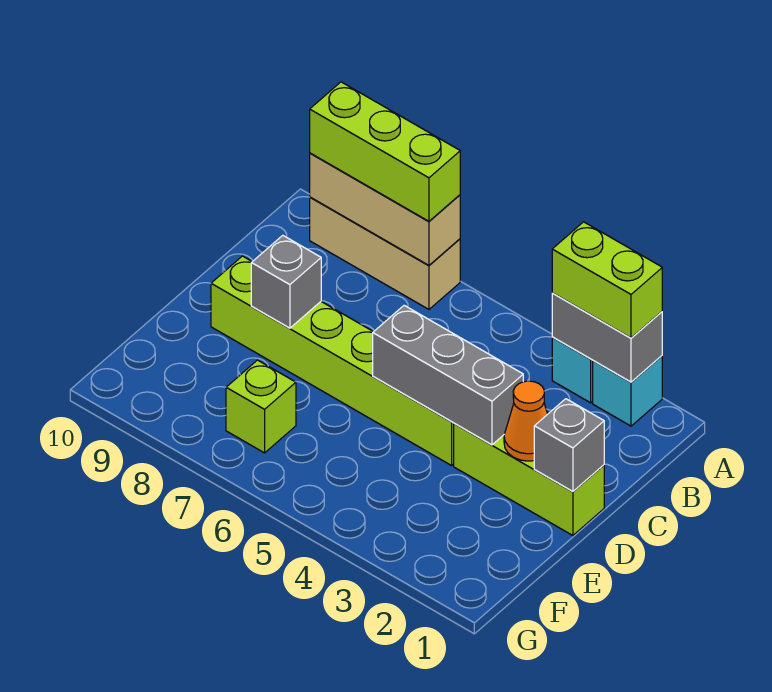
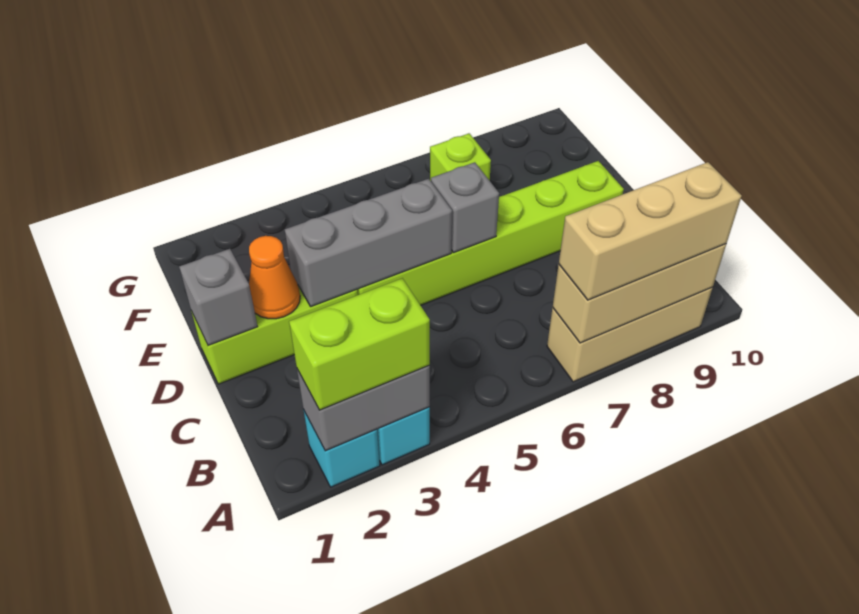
lime brick A7:A9 level 3 -> tan brick A7:A9 level 3
grey brick D8 level 2 -> grey brick D6 level 2

